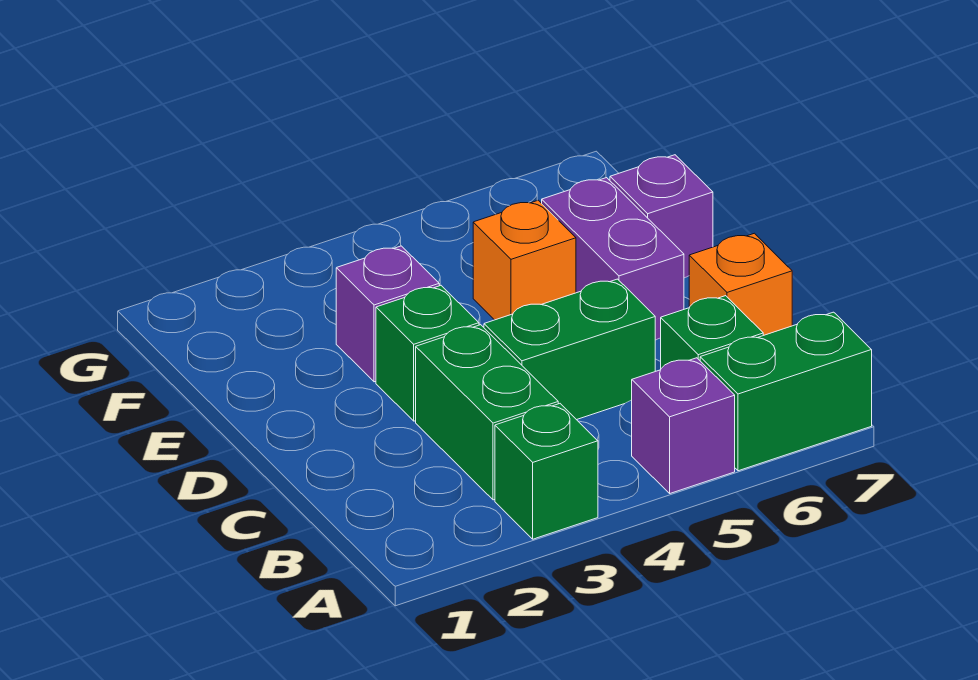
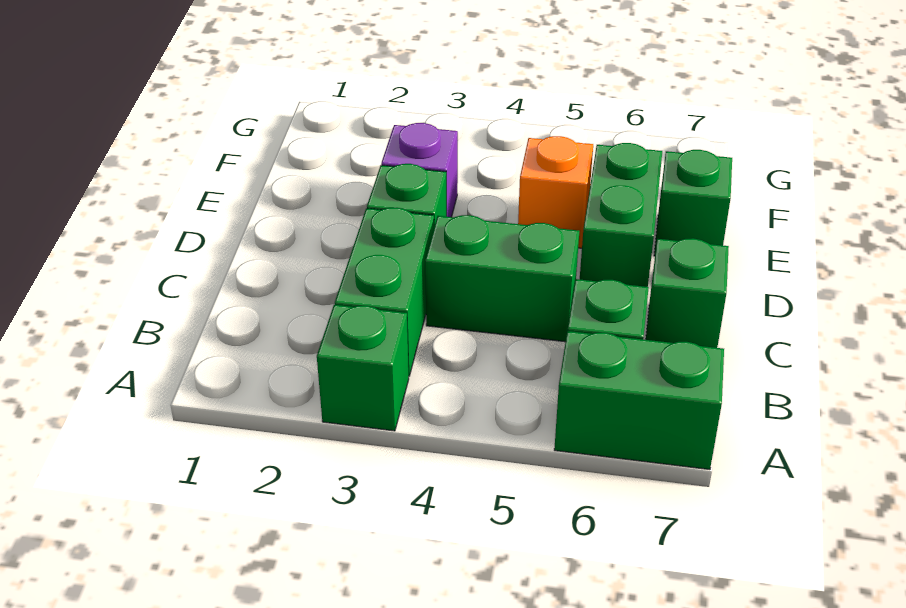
purple brick A5 level 1 -> none
orange brick C7 level 1 -> green brick C7 level 1
purple brick D6:E6 level 1 -> green brick D6:E6 level 1
purple brick E7 level 1 -> green brick E7 level 1

